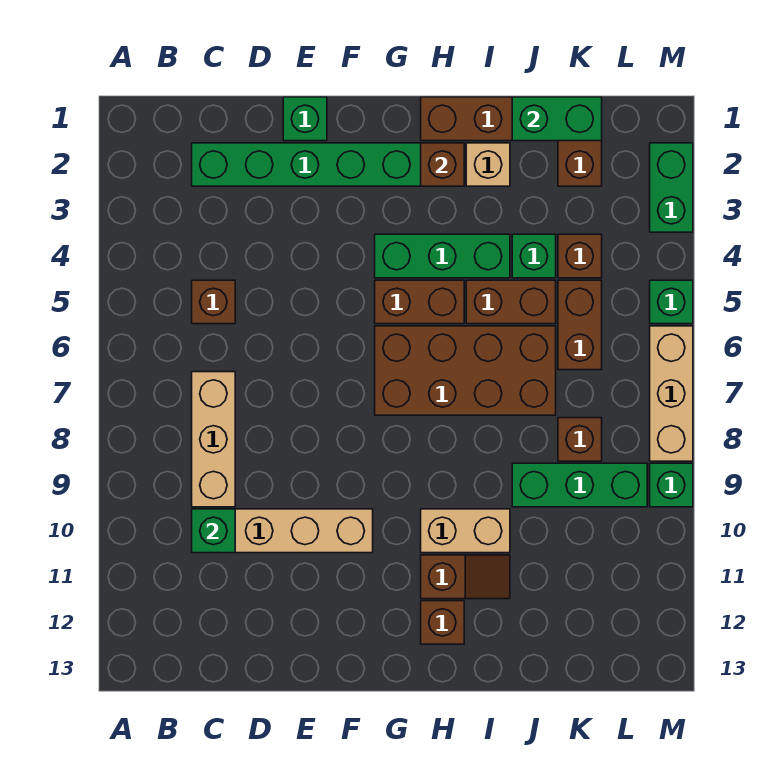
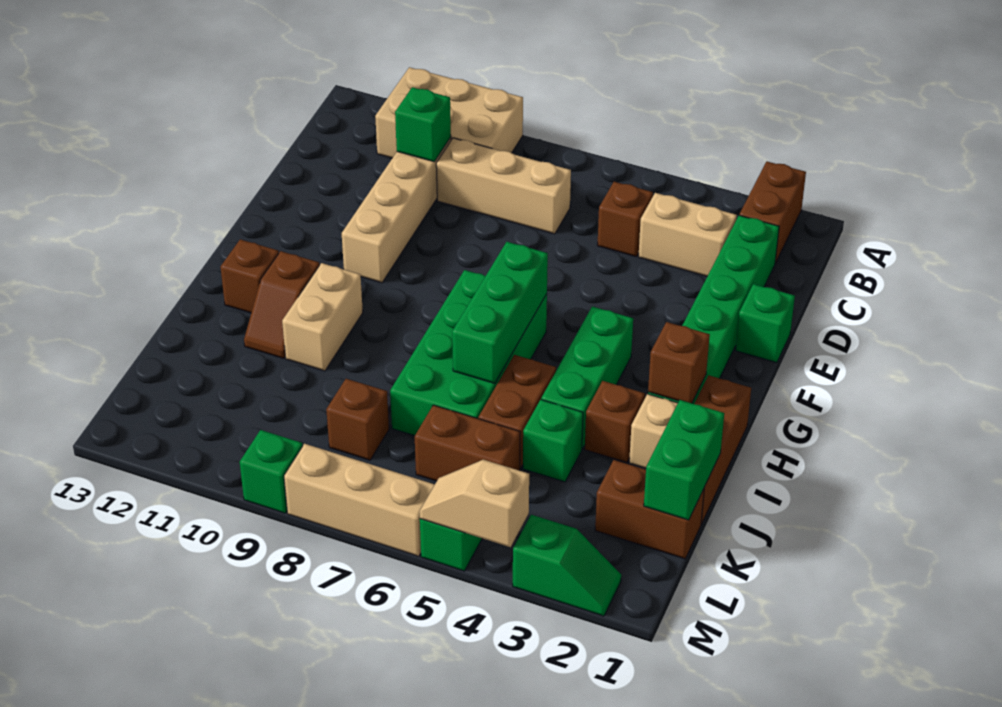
none -> tan brick A9:B11 level 1
none -> tan brick C3:C4 level 1
brown brick G5:H5 level 1 -> brown brick A2:B2 level 1
brown brick G6:J7 level 1 -> green brick G6:J7 level 1
green brick J9:L9 level 1 -> green brick G6:I6 level 2
brown brick K4 level 1 -> brown brick I3 level 1
green brick M2:M3 level 1 -> green slope M2:M3 level 1 top 3
none -> tan slope M4:M5 level 2 top 4

